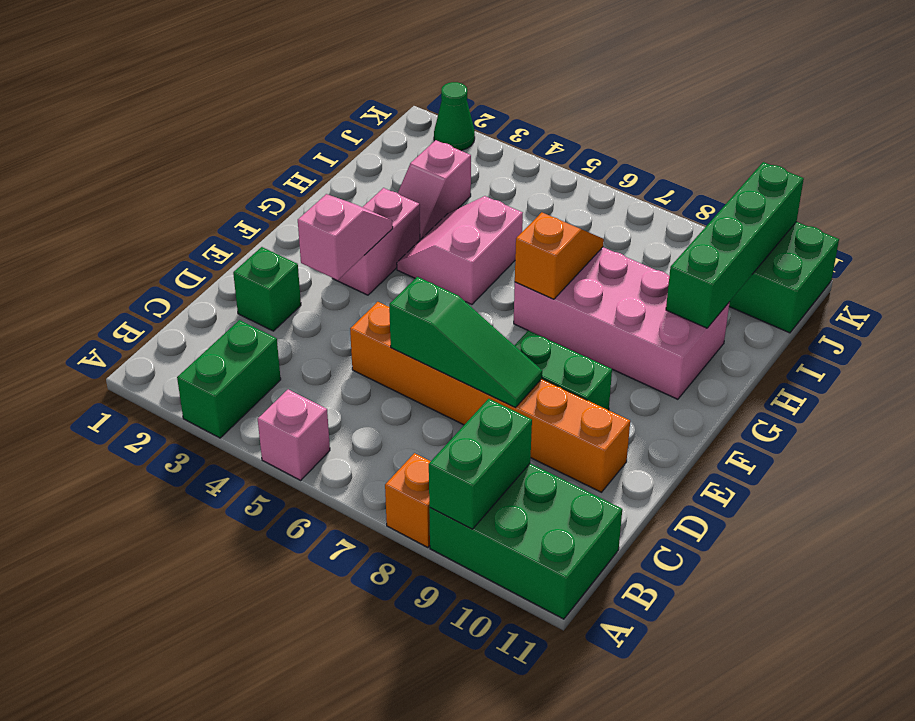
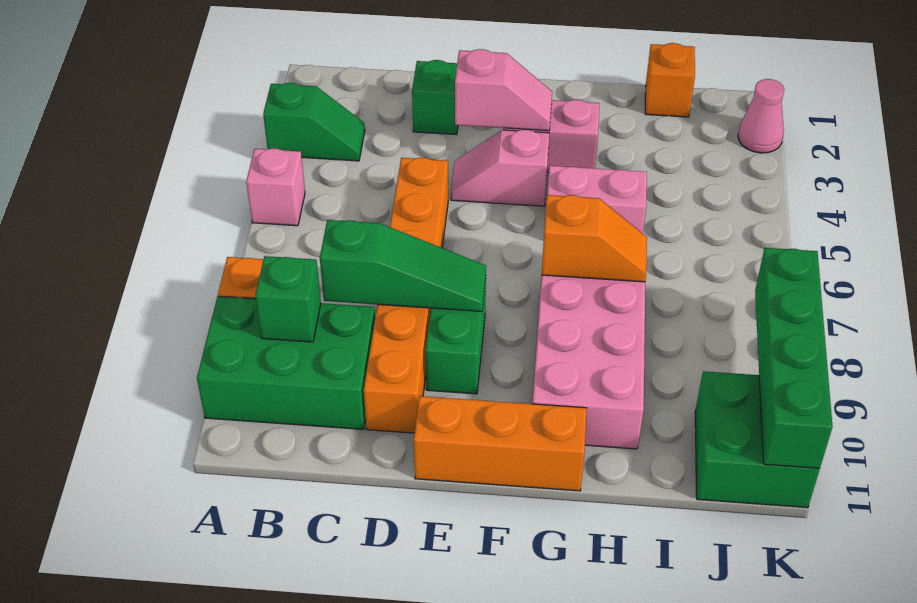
green brick A3:B3 level 1 -> green slope A3:B3 level 1 top A
green brick A9:B11 level 1 -> green brick A9:C10 level 1
green brick A9:B9 level 2 -> green brick B9 level 2
green slope D6:D8 level 2 top 6 -> green slope C8:E8 level 2 top C
none -> orange brick E11:G11 level 1
pink slope H3:I3 level 1 top I -> pink slope E4:F4 level 1 top F
green brick H10:K10 level 2 -> green brick K8:K11 level 2
none -> orange brick I1 level 1
green cone K2 level 1 -> pink cone K2 level 1

